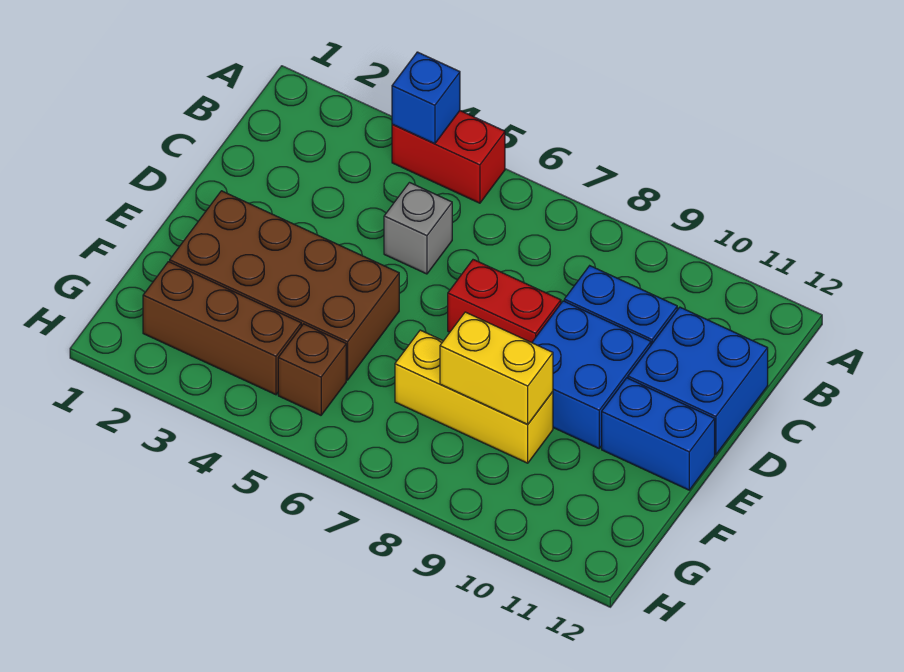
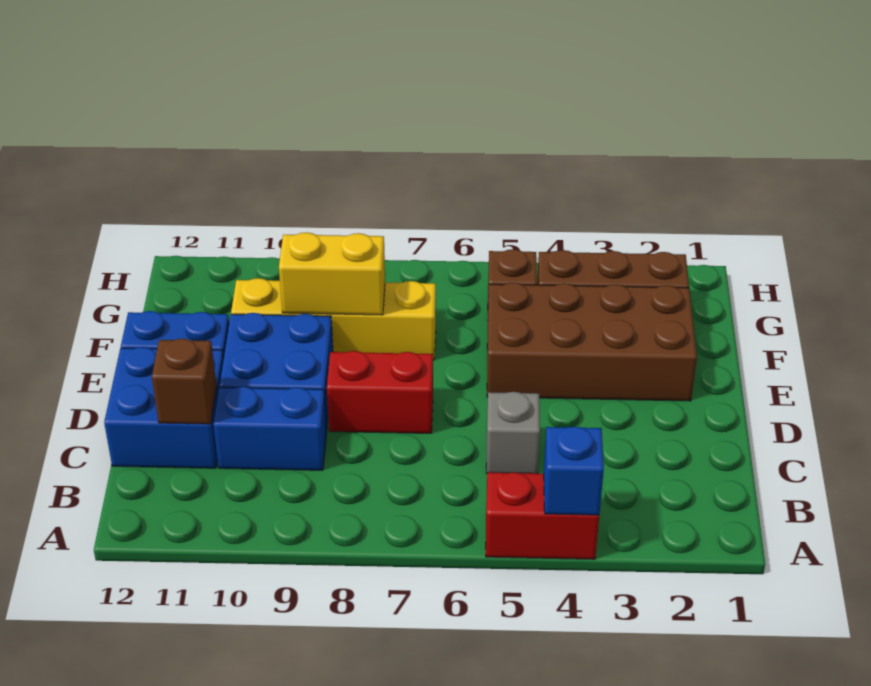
none -> brown brick C11 level 2
yellow brick F7:F9 level 1 -> yellow brick F7:F10 level 1

